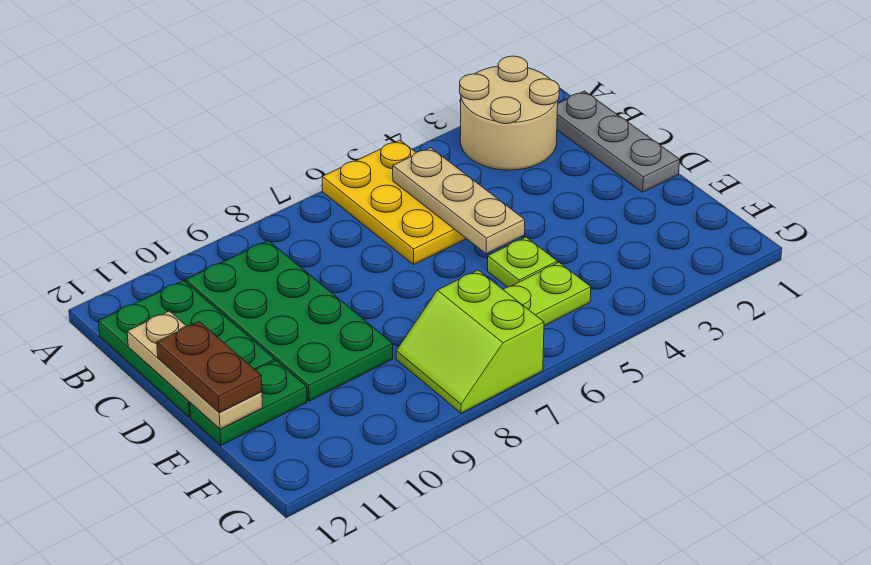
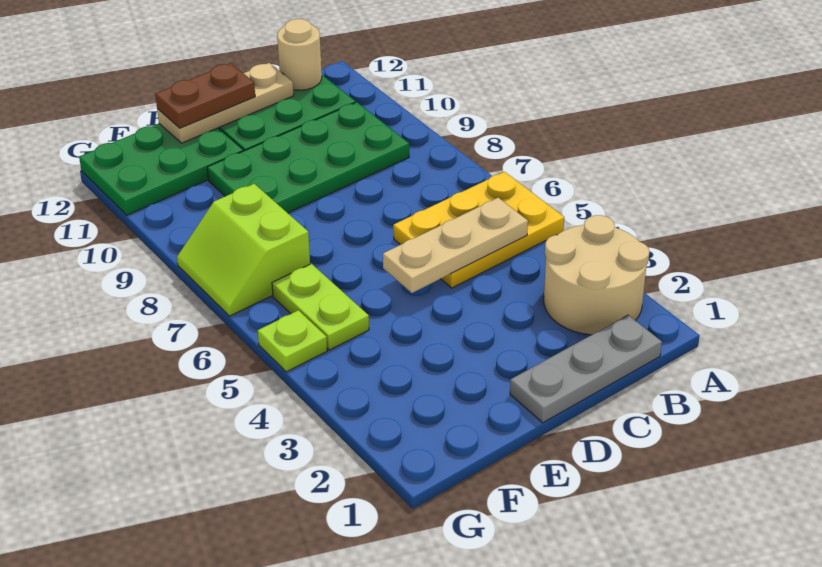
none -> tan round brick B12 level 2
lime plate E5 level 1 -> lime plate G5 level 1
green plate E11:E12 level 1 -> green plate E11:G12 level 1
lime slope F7:G8 level 1 top 7 -> lime slope F7:G8 level 1 top F

